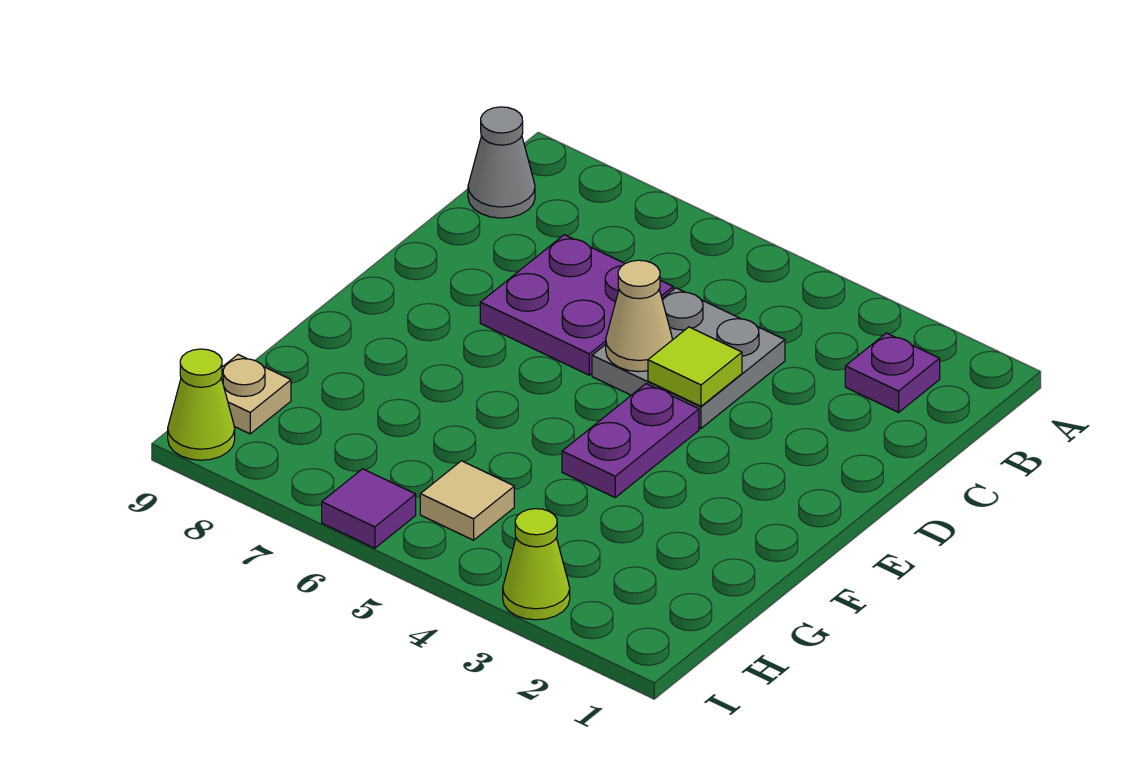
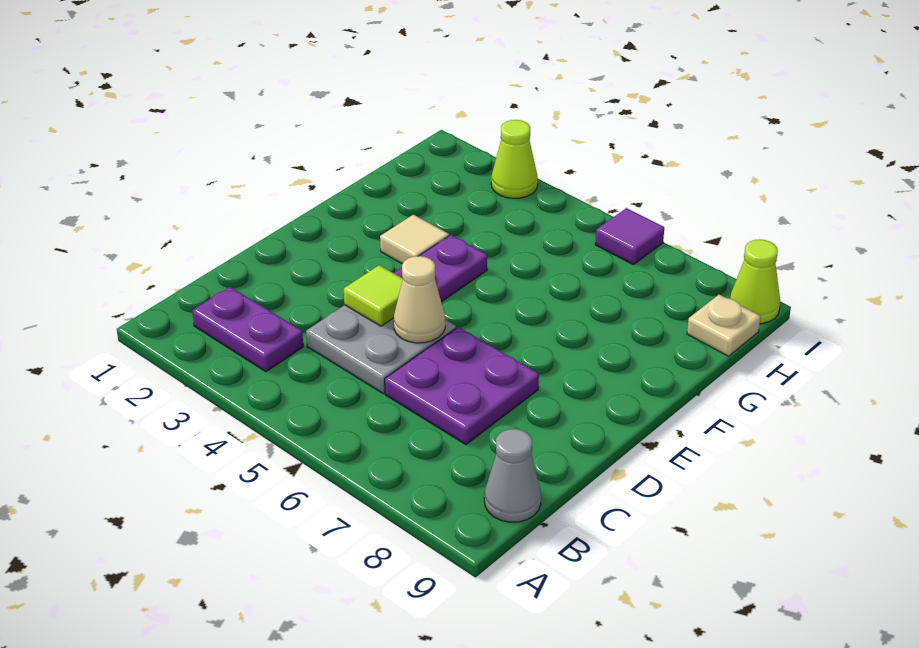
purple plate B2 level 1 -> purple plate B2:B3 level 1
tan tile H5 level 1 -> tan tile F3 level 1

